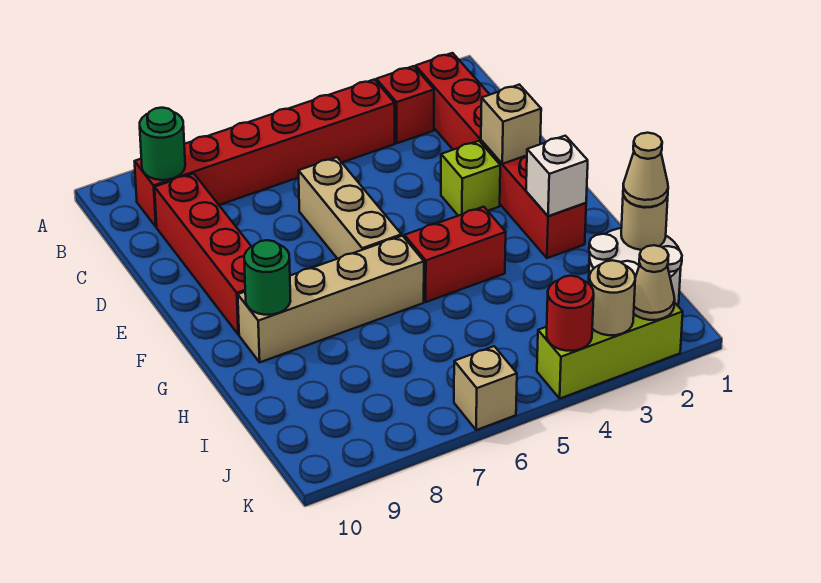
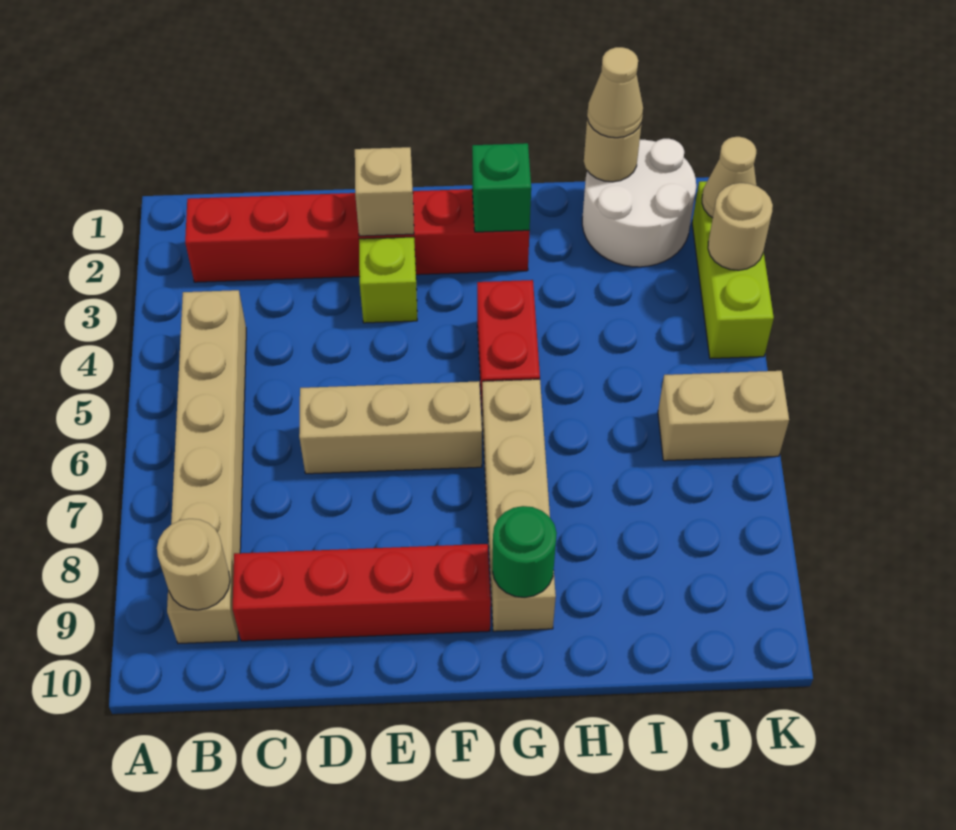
red brick B3 level 1 -> none
red brick B4:B9 level 1 -> tan brick B4:B9 level 1
green round brick B9 level 2 -> tan round brick B9 level 2
white brick G2 level 2 -> green brick G2 level 2
red round brick K4 level 2 -> none
tan brick K6 level 1 -> tan brick J6:K6 level 1

